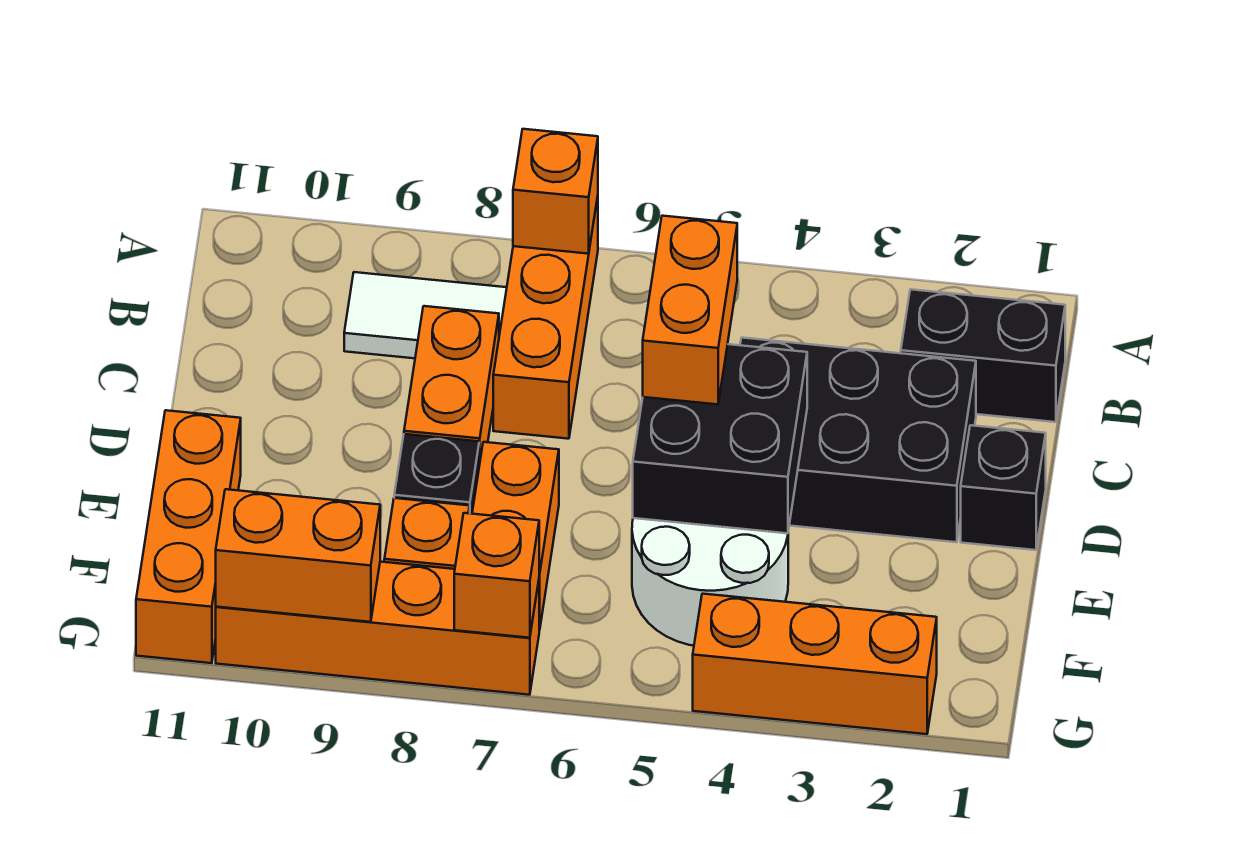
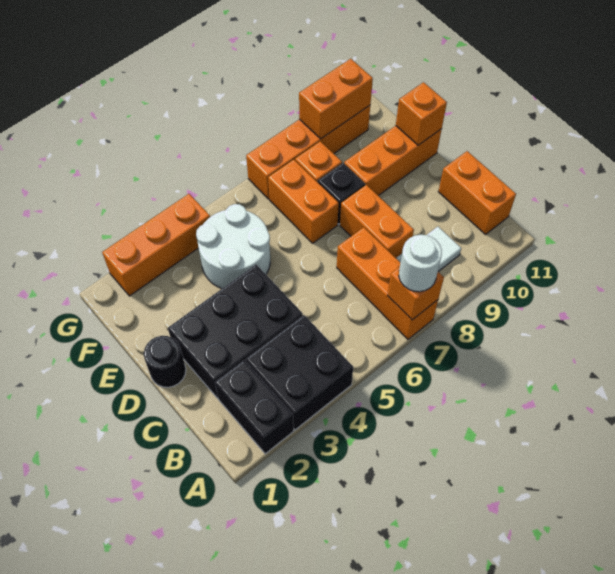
none -> white round brick A7 level 3
black brick B1:B2 level 1 -> black brick A2:B2 level 1
orange brick C5:D5 level 3 -> orange brick B11:C11 level 1
black brick D1 level 1 -> black round brick D1 level 1
black brick D4:E5 level 2 -> black brick A3:B4 level 1
orange brick E11:G11 level 1 -> orange brick E9:E11 level 1
orange brick G7 level 2 -> orange brick E11 level 2

